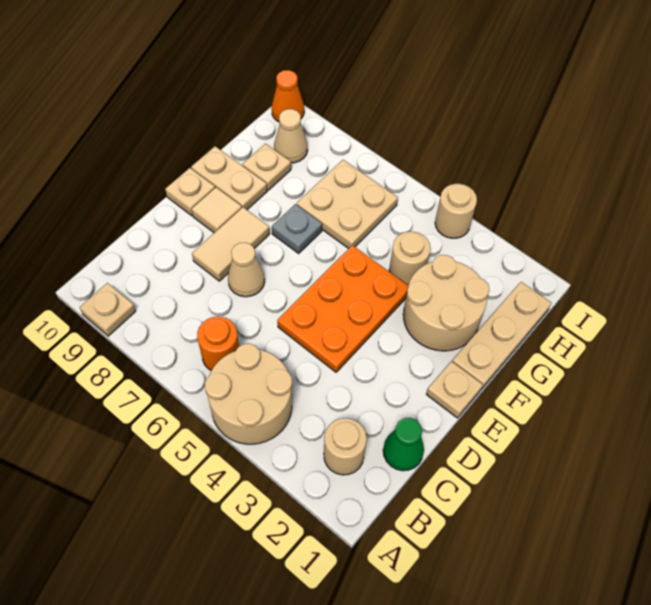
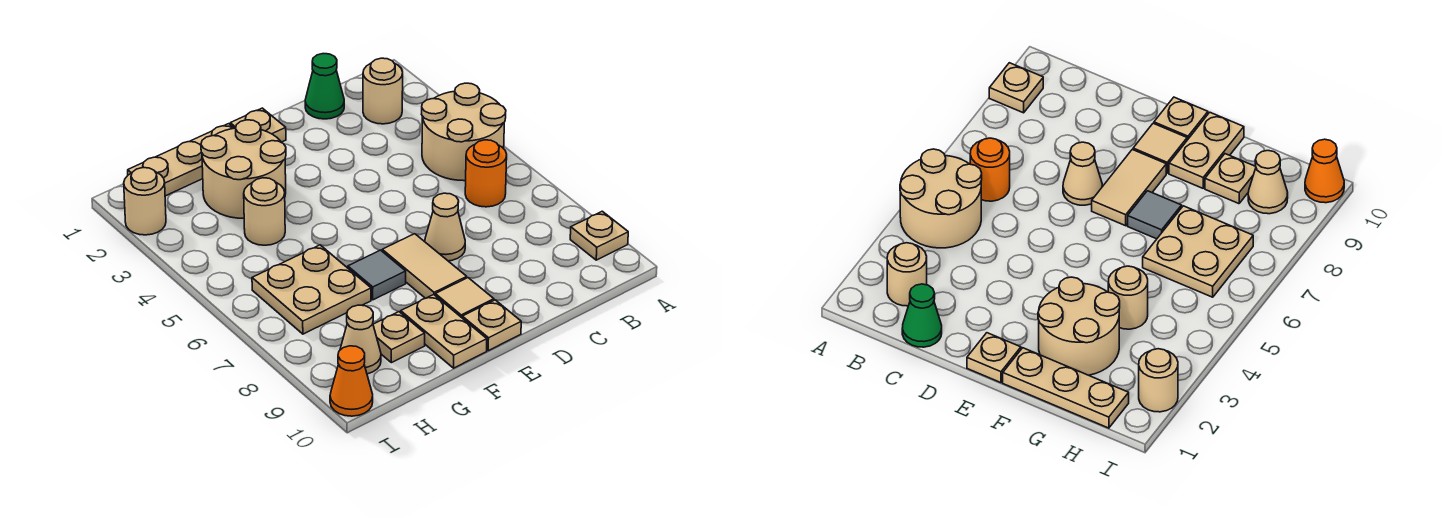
orange plate D4:F5 level 1 -> none
tan tile D8:E8 level 1 -> tan tile E7:E8 level 1
grey plate F7 level 1 -> grey tile F7 level 1
tan round brick I4 level 1 -> tan round brick I2 level 1

